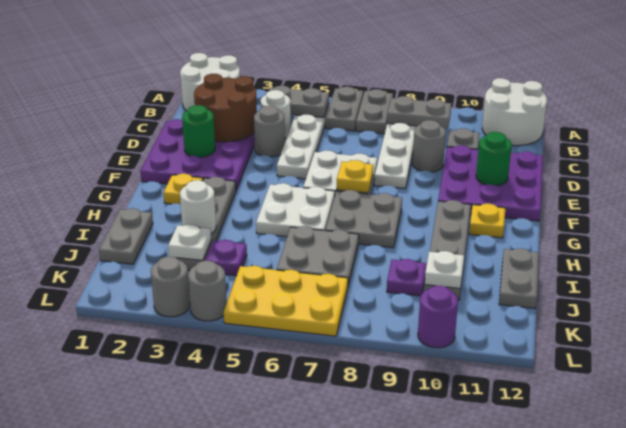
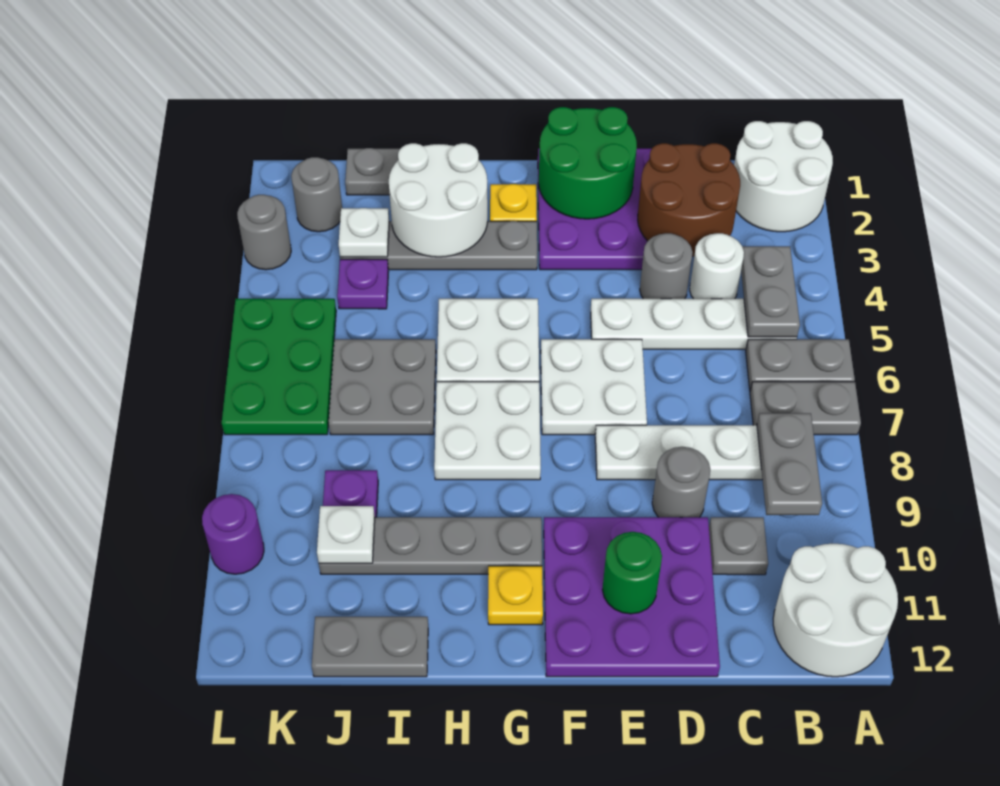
green round brick E2 level 2 -> green round brick E1:F2 level 2
yellow plate F7 level 2 -> none
grey plate G7:H8 level 1 -> white plate G7:H8 level 1
white round brick I3 level 2 -> white round brick H2:I3 level 2
yellow plate K5:L7 level 1 -> green plate K5:L7 level 1
grey round brick L4 level 1 -> grey round brick K2 level 1

